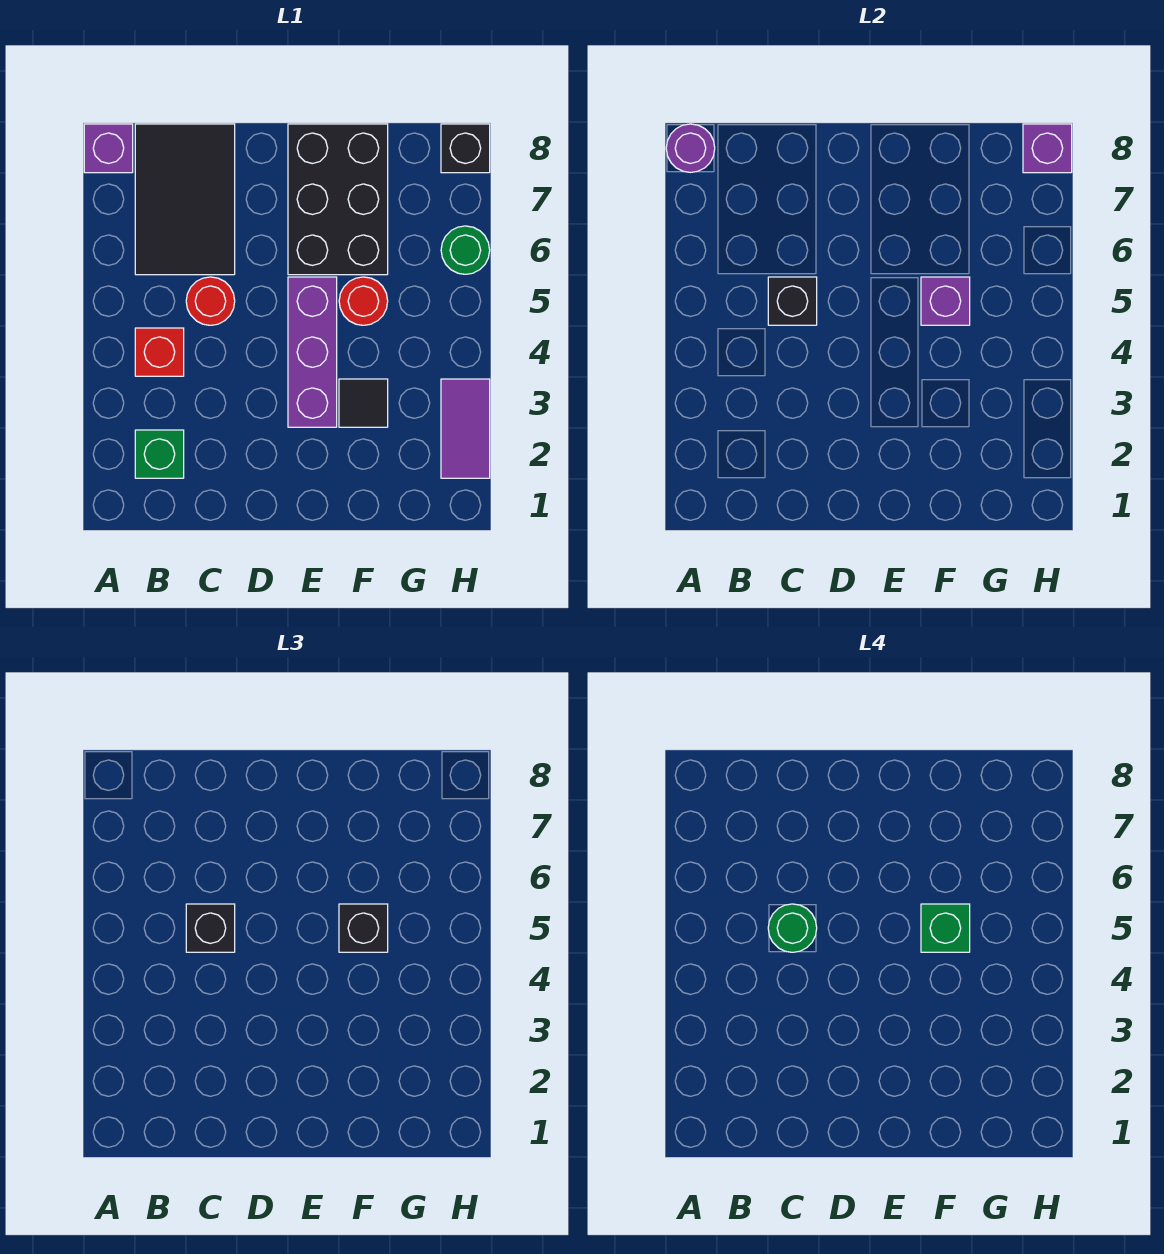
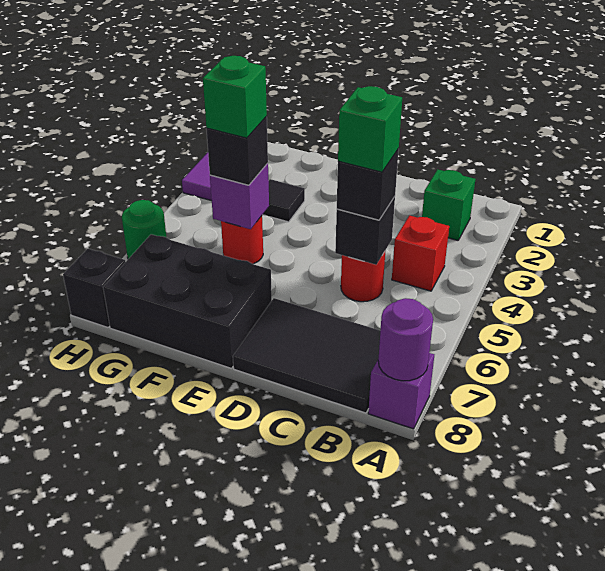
black tile B6:C8 level 1 -> black tile B7:D8 level 1
green round brick C5 level 4 -> green brick C5 level 4
purple brick E3:E5 level 1 -> none
black brick E6:F8 level 1 -> black brick E7:G8 level 1
purple brick H8 level 2 -> none

